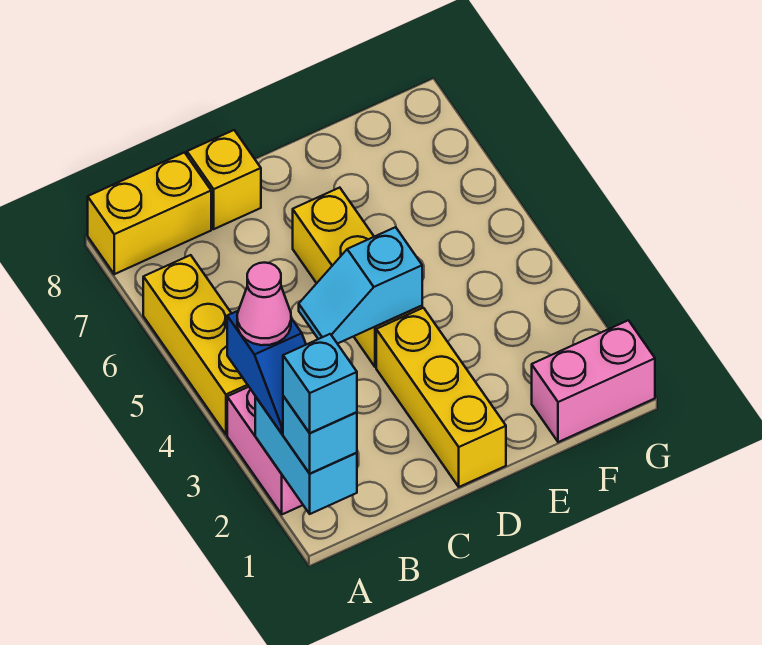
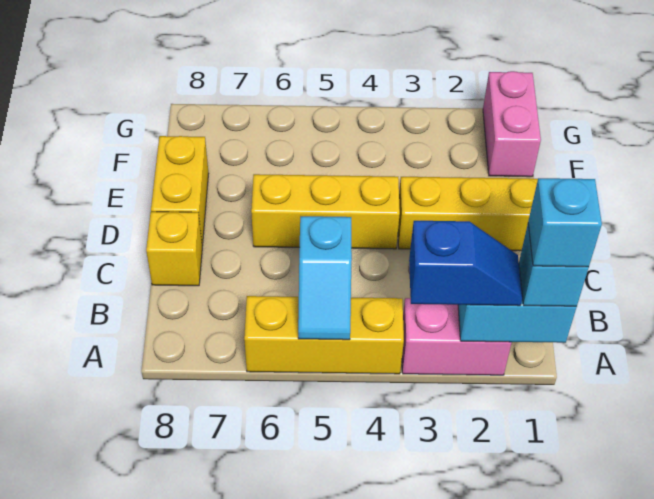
pink cone A3 level 4 -> none
yellow brick A8:B8 level 1 -> yellow brick D8:E8 level 1
cyan slope C4:D4 level 2 top D -> cyan slope A5:B5 level 2 top B

